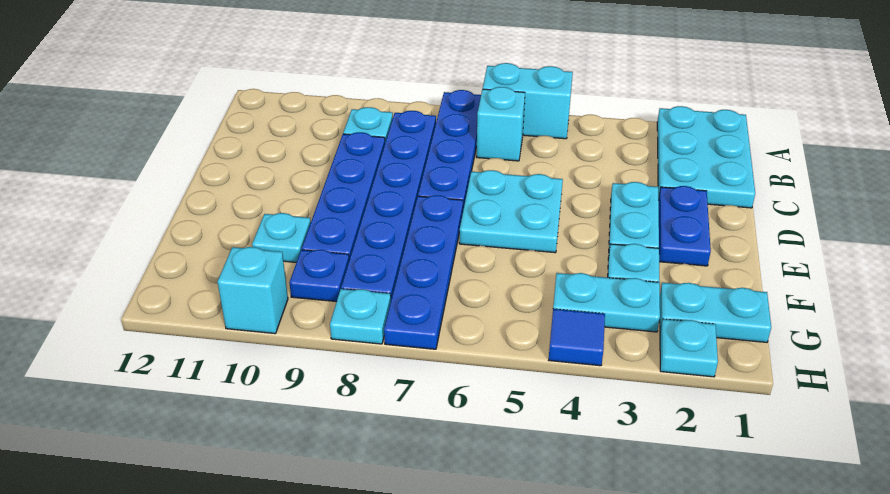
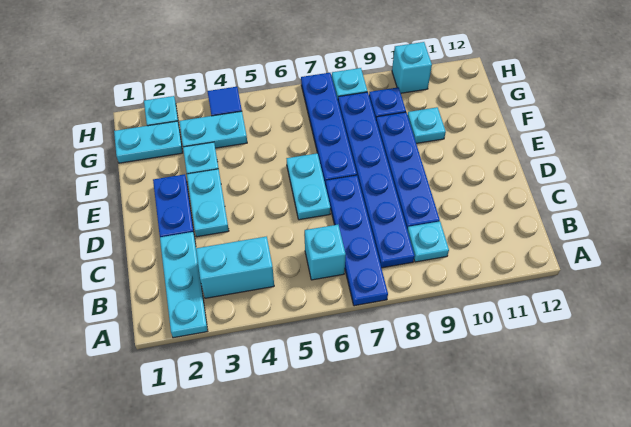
cyan plate A1:C2 level 1 -> cyan plate A2:C2 level 1
cyan brick A5:A6 level 1 -> cyan brick B3:B4 level 1
cyan plate D5:E6 level 1 -> cyan plate D6:E6 level 1

